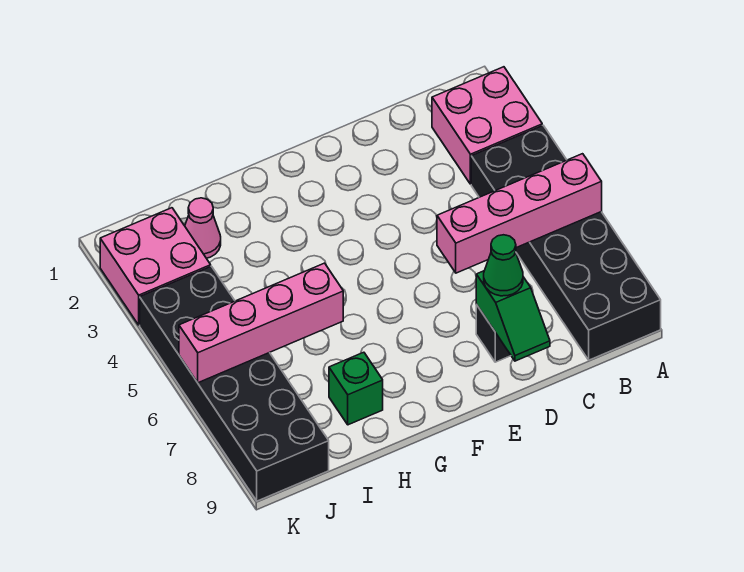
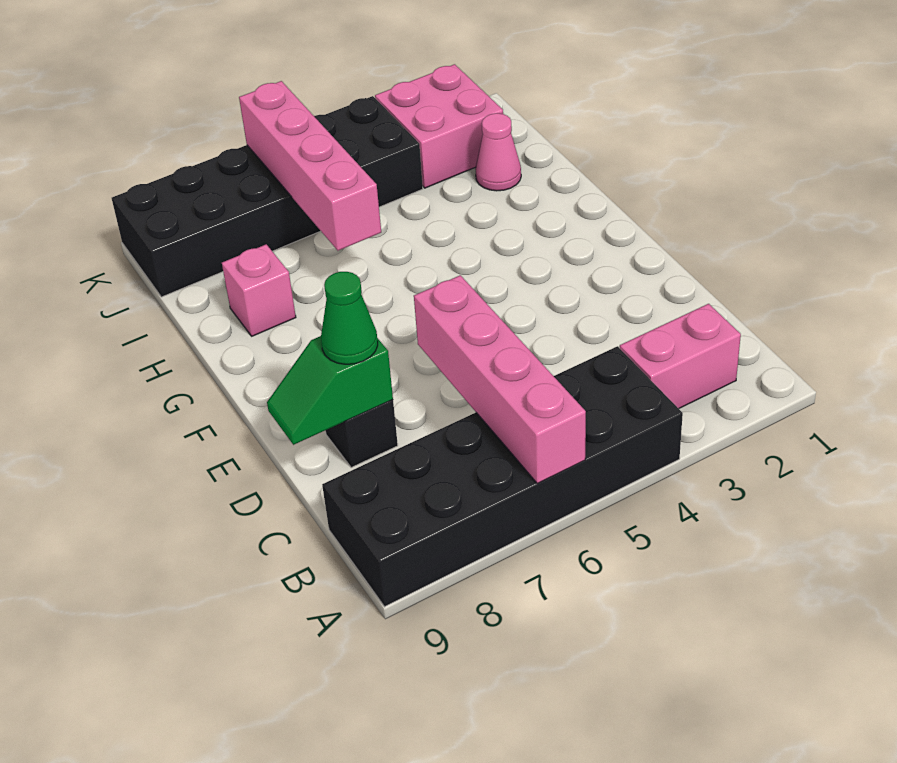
pink brick A2:B3 level 1 -> pink brick B2:B3 level 1
green brick H8 level 1 -> pink brick H8 level 1

